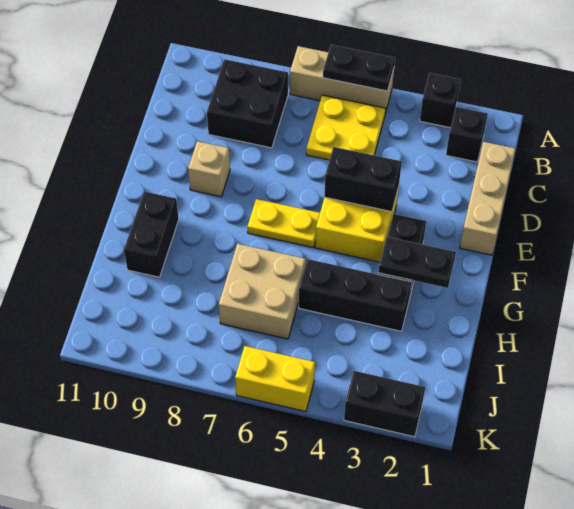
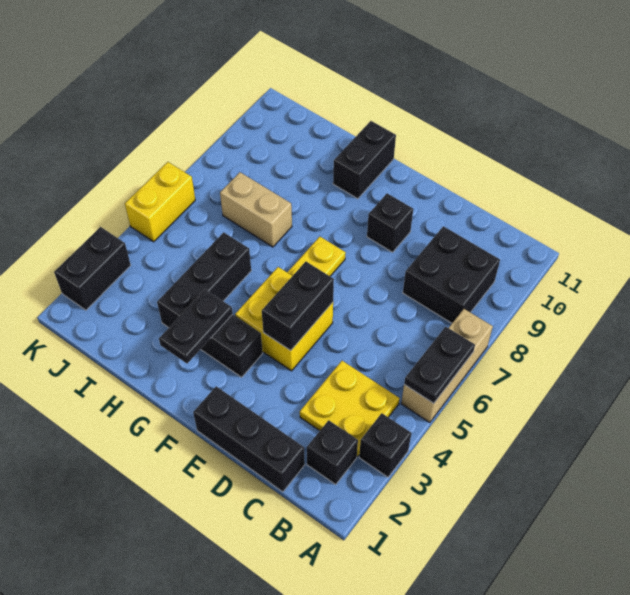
yellow plate B5:C6 level 1 -> yellow plate B3:C4 level 1
tan brick C1:E1 level 1 -> black brick C1:E1 level 1
tan brick E9 level 1 -> black brick E9 level 1
black brick G10:H10 level 1 -> black brick G10:G11 level 1
tan brick H6:I7 level 1 -> tan brick H7:I7 level 1

